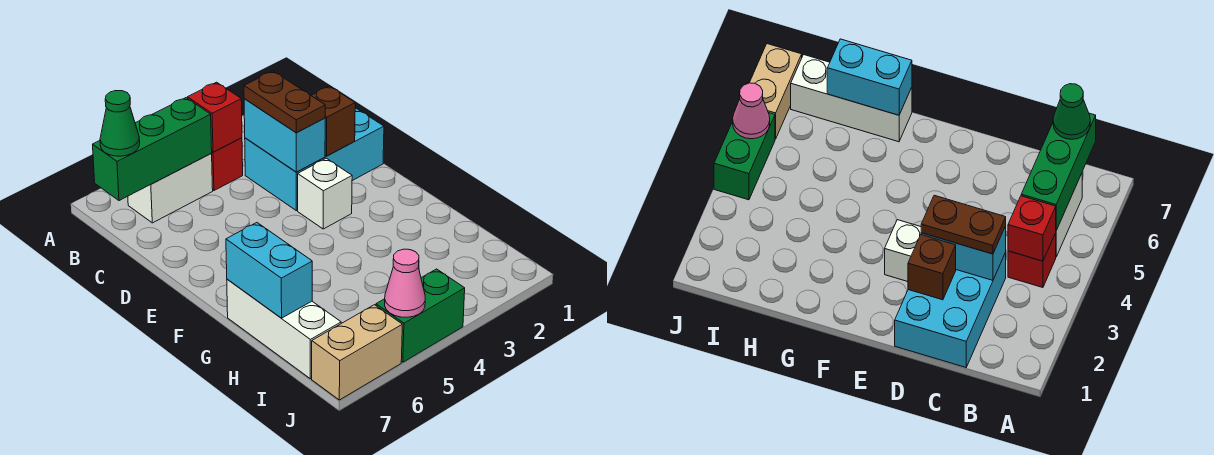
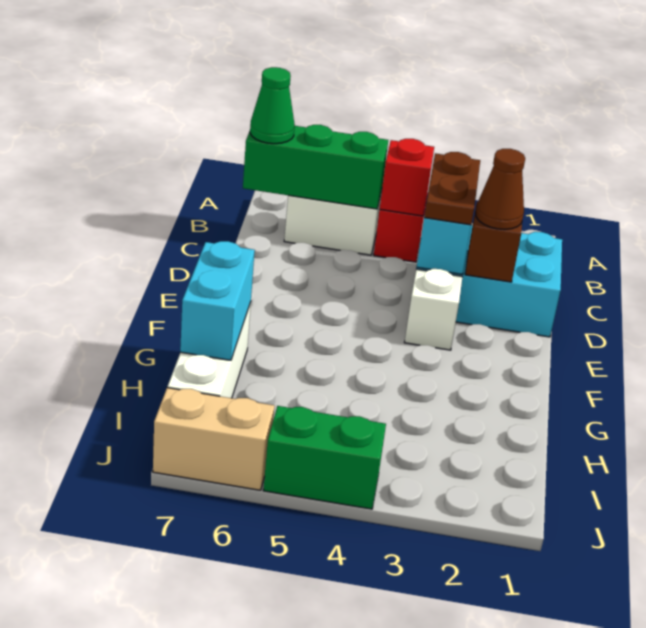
none -> brown cone D2 level 3
pink cone J5 level 2 -> none

